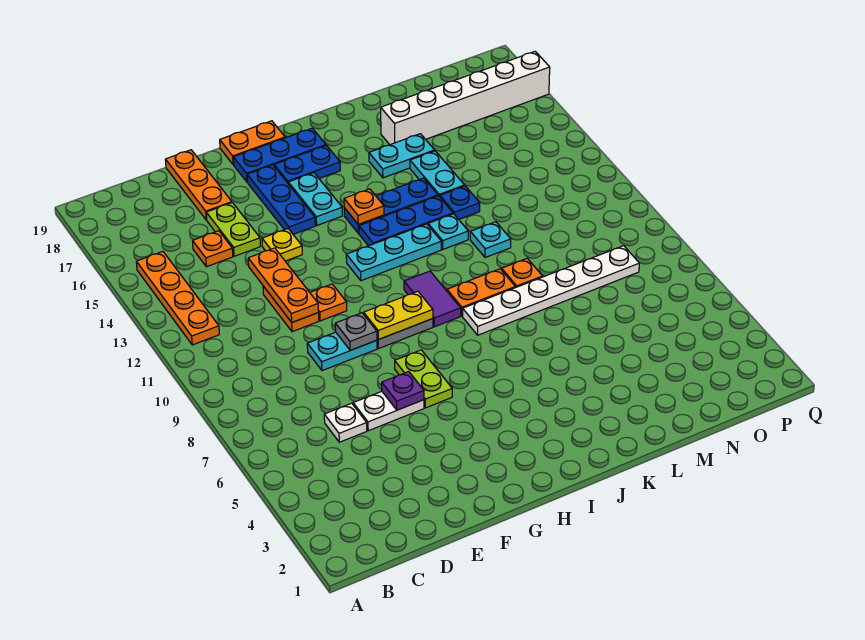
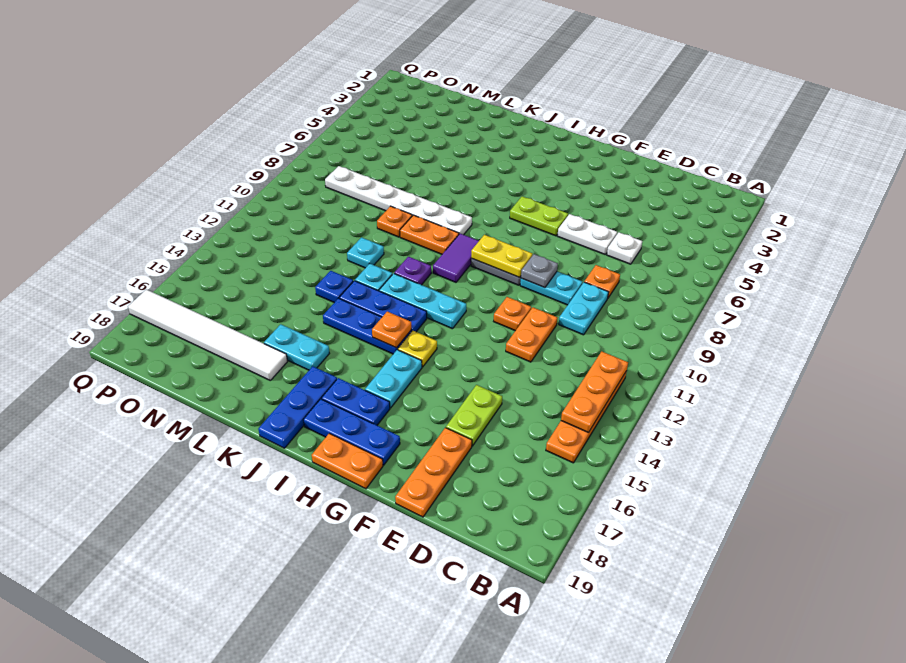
orange plate D15 level 1 -> orange plate D8 level 1
orange plate E11:E13 level 2 -> orange plate B12:B14 level 2
purple plate F6 level 2 -> purple plate J11 level 1
yellow plate F14 level 1 -> yellow plate H14 level 1
lime plate G6:G7 level 1 -> lime plate G6:H6 level 1
blue plate G15:G17 level 1 -> blue plate J17:J19 level 1
cyan plate L14:L15 level 1 -> cyan plate D9:D10 level 1
white brick L17:Q17 level 1 -> white tile L17:Q17 level 1

